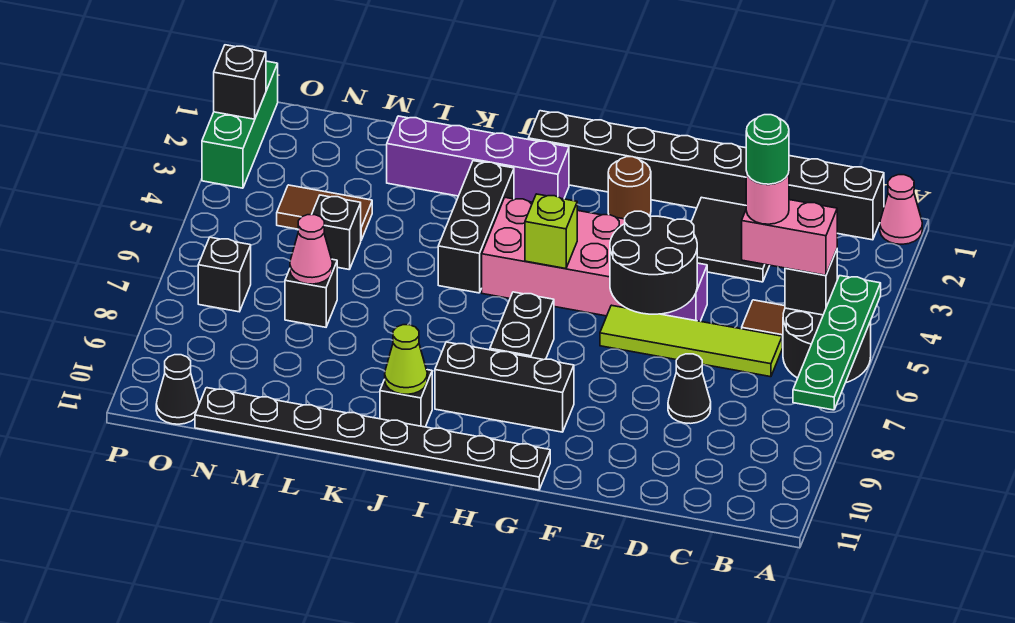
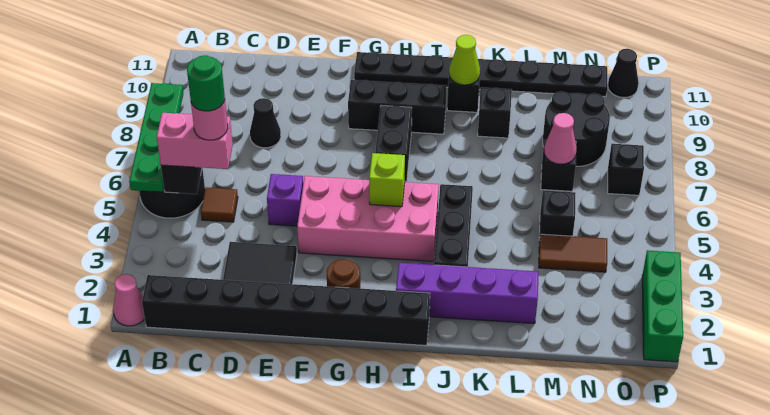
lime tile C6:F6 level 1 -> none
black round brick E5:F6 level 2 -> black round brick M8:N9 level 1
black brick P2 level 2 -> black brick K9 level 1

